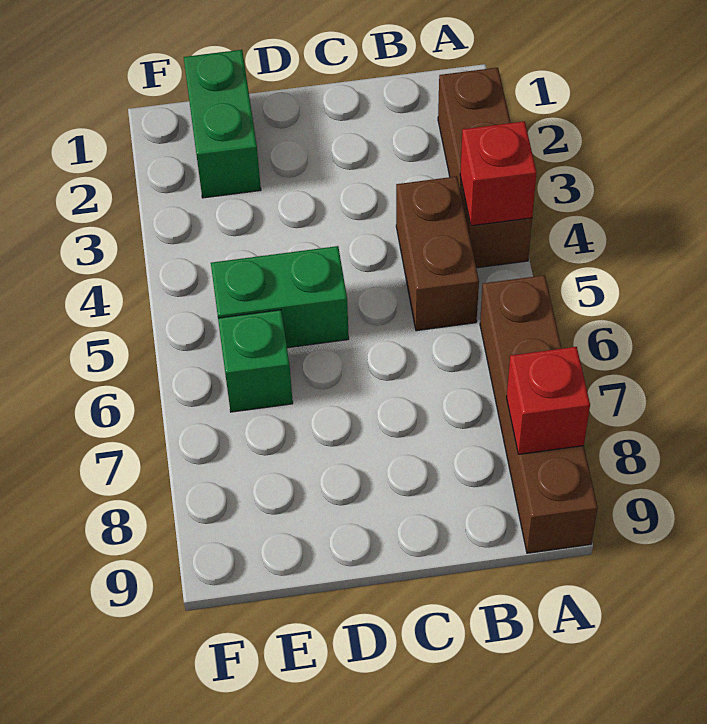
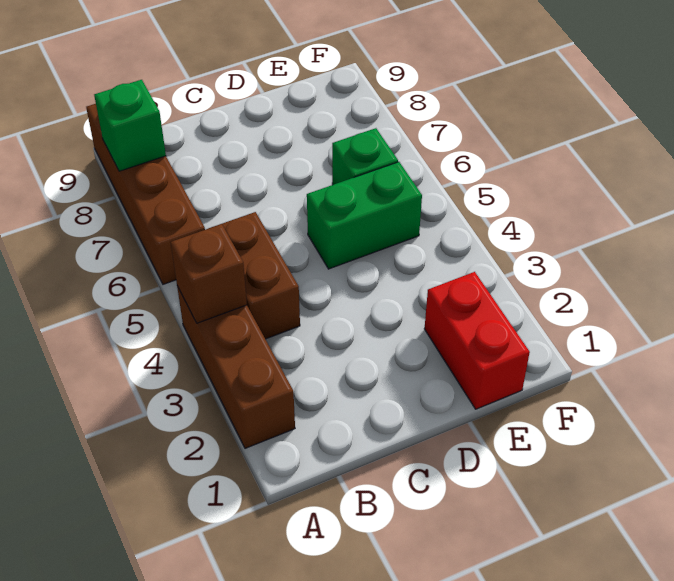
red brick A4 level 2 -> brown brick A4 level 2
red brick A8 level 2 -> green brick A8 level 2
green brick E1:E2 level 1 -> red brick E1:E2 level 1

